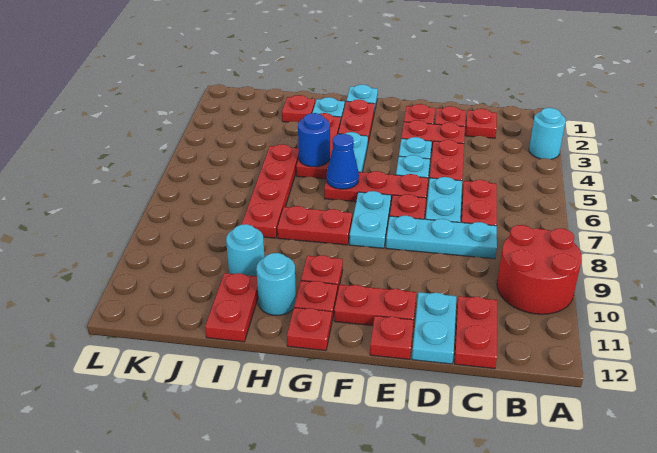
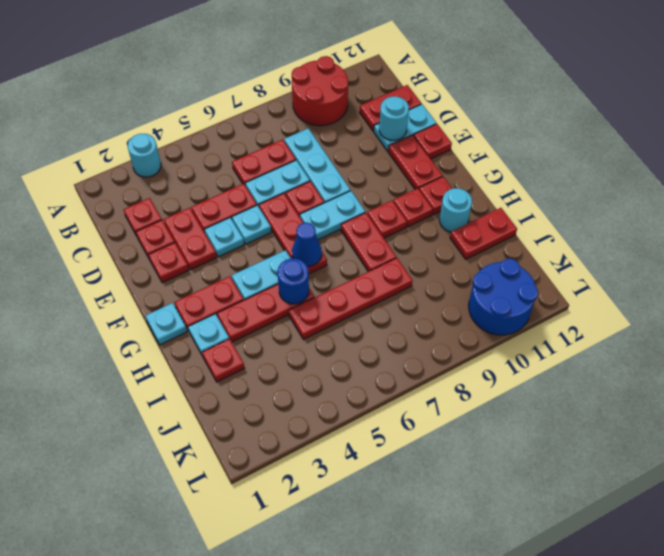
red plate G12 level 1 -> red plate G9 level 1
cyan round brick I10 level 1 -> cyan round brick D11 level 2
none -> blue round brick K10:L11 level 1

